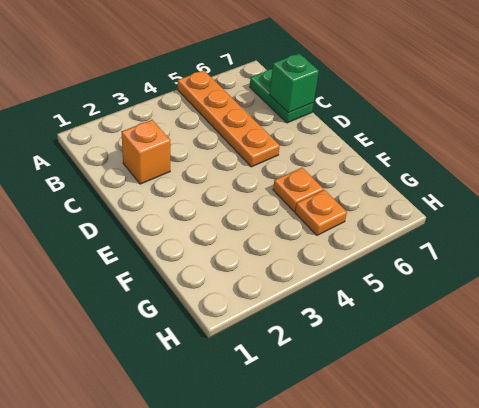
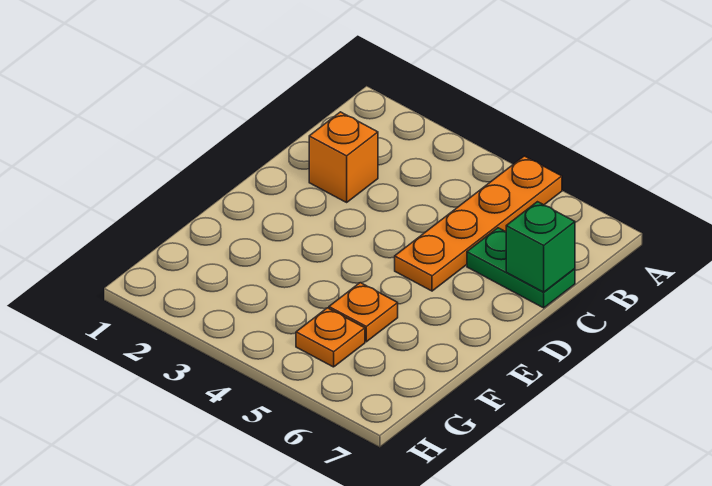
green plate B7:C7 level 1 -> green plate C6:C7 level 1

